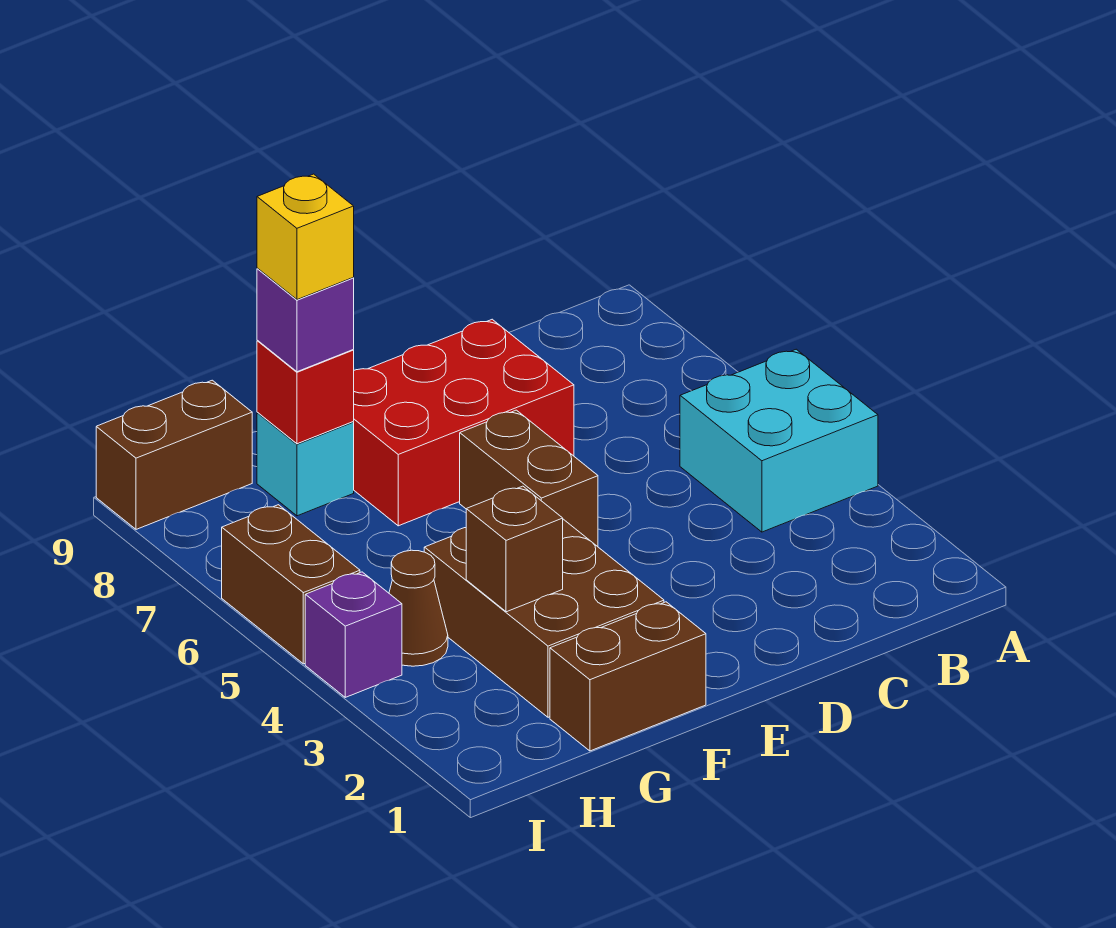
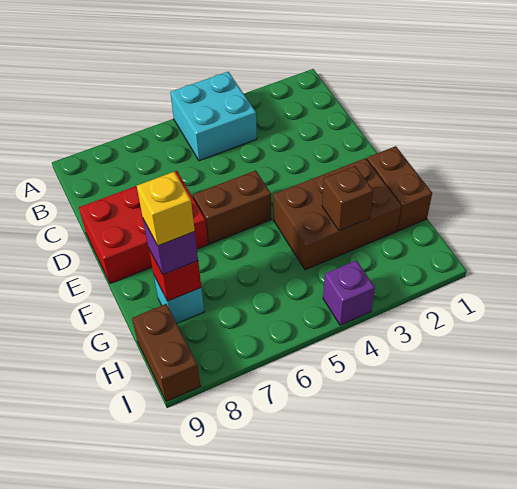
red brick D7:F8 level 1 -> red brick D7:E9 level 1
brown cone H4 level 1 -> none
brown brick I5:I6 level 1 -> none

